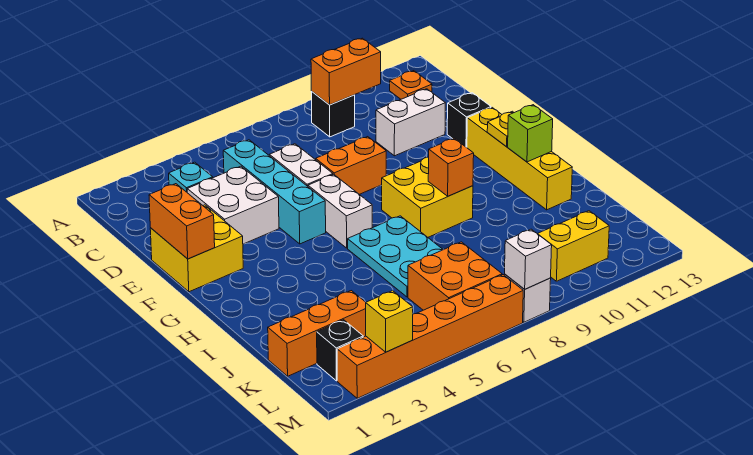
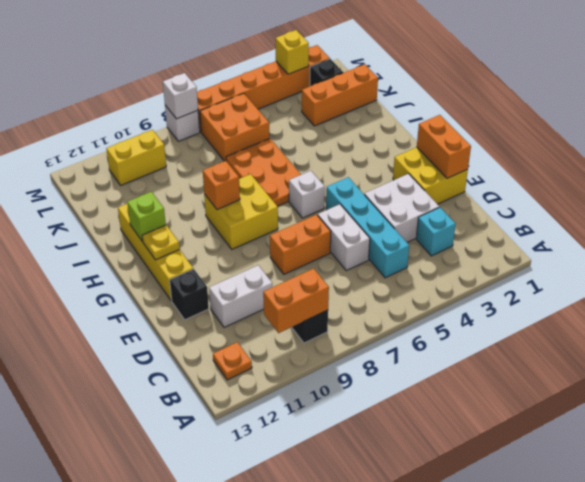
white brick F6:G6 level 1 -> white brick G6 level 1
cyan plate H6:J7 level 1 -> orange plate H6:J7 level 1

